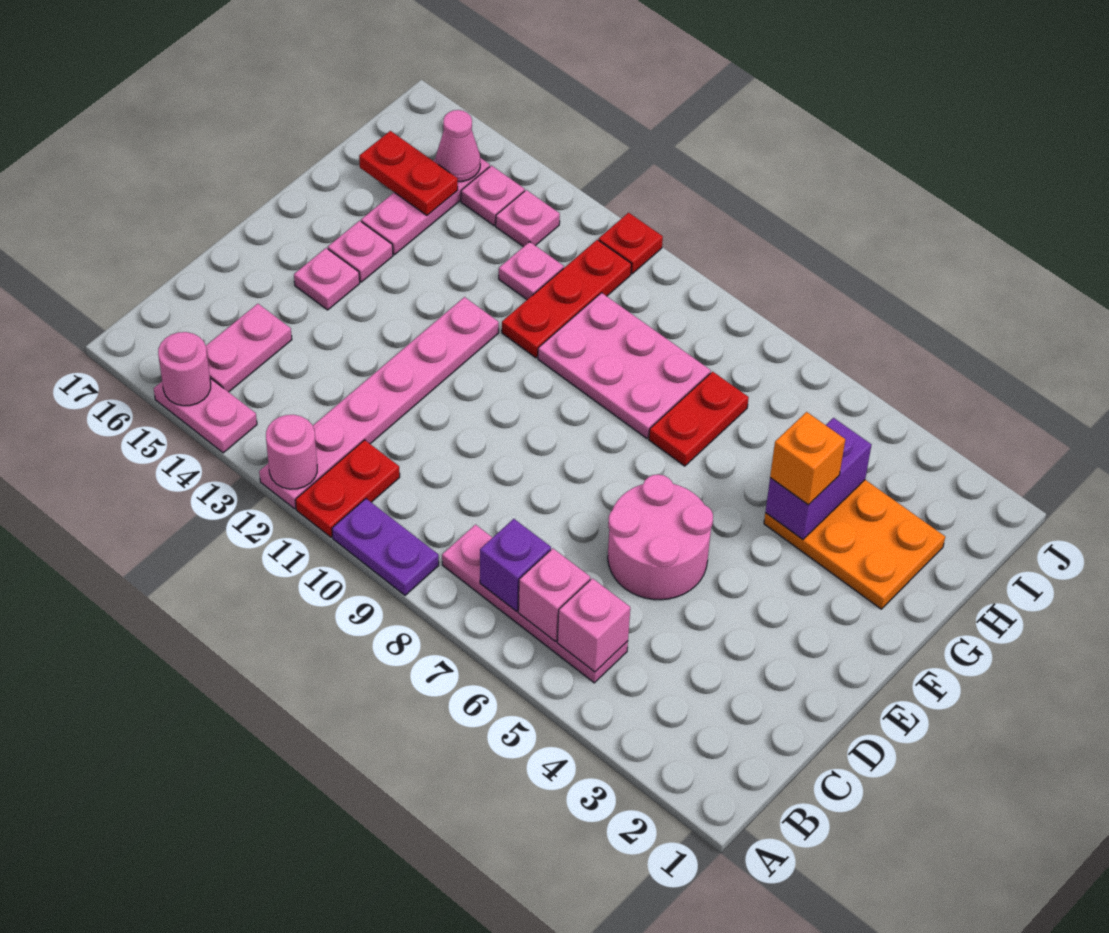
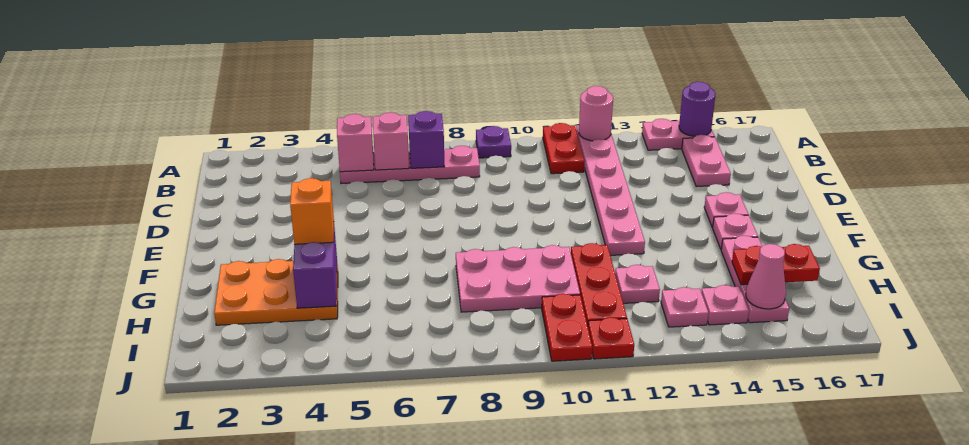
purple plate A9:A10 level 1 -> purple plate A9 level 1
pink round brick A15 level 2 -> purple round brick A15 level 2
pink round brick D5:E6 level 1 -> none
red plate G7:H7 level 1 -> red plate I10:J10 level 1

